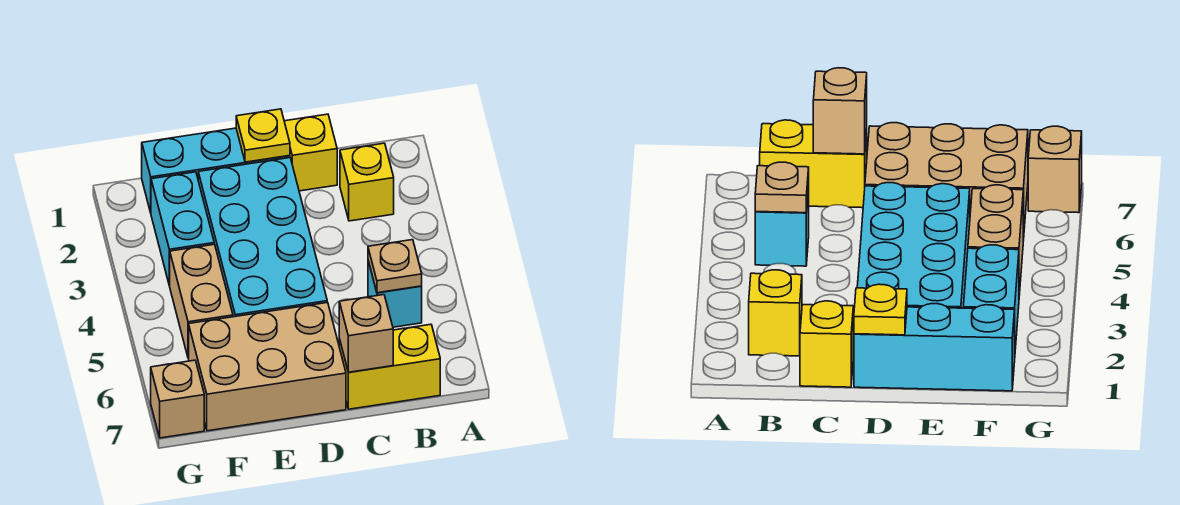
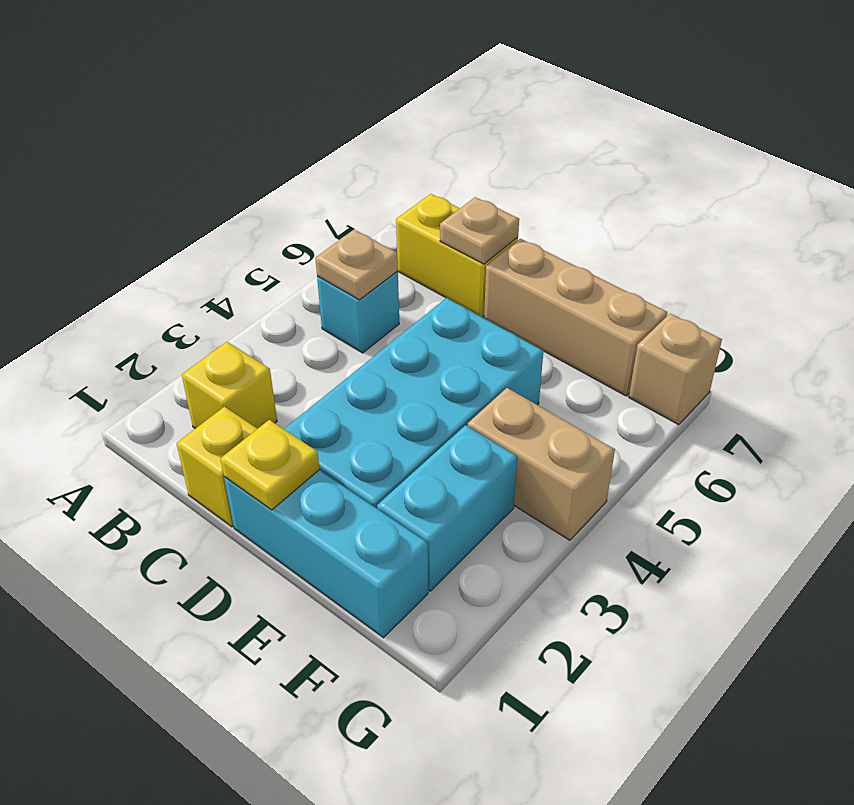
tan brick C7 level 2 -> tan plate C7 level 2
tan brick D6:F7 level 1 -> tan brick D7:F7 level 1
tan brick F4:F5 level 1 -> tan brick F4:G4 level 1

